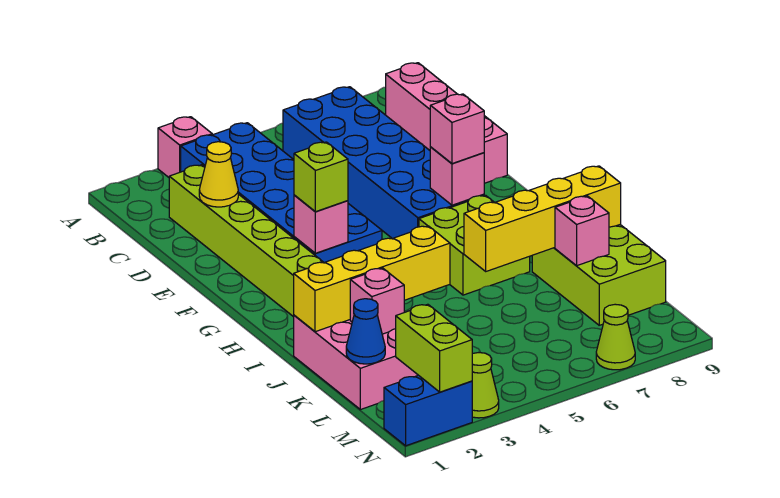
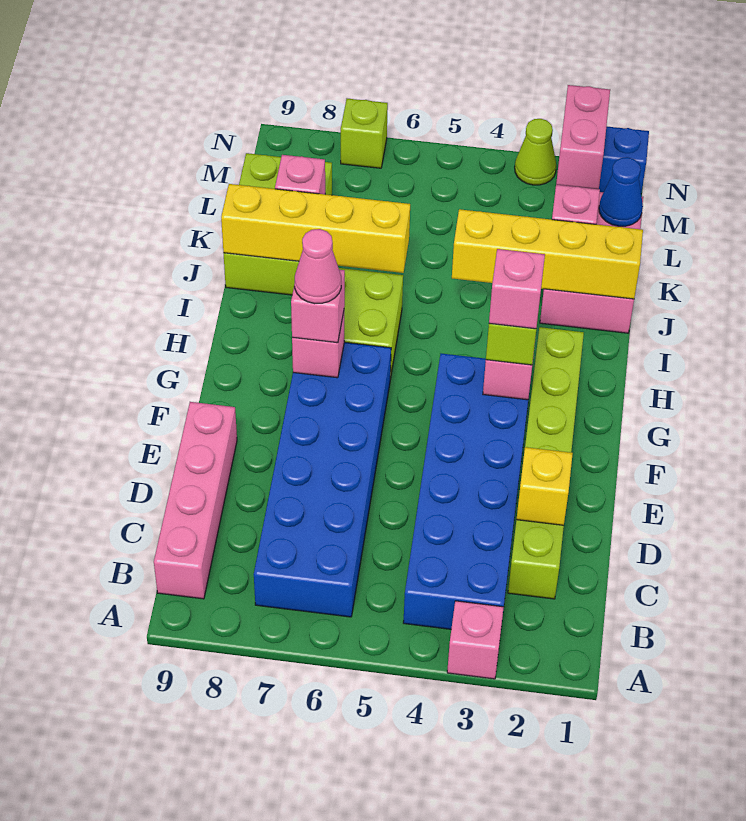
yellow cone D2 level 2 -> yellow brick D2 level 2
none -> pink brick G3 level 4
none -> pink cone G7 level 4
lime brick M2:N2 level 2 -> pink brick M2:N2 level 2
lime cone N7 level 1 -> lime brick N7 level 1

